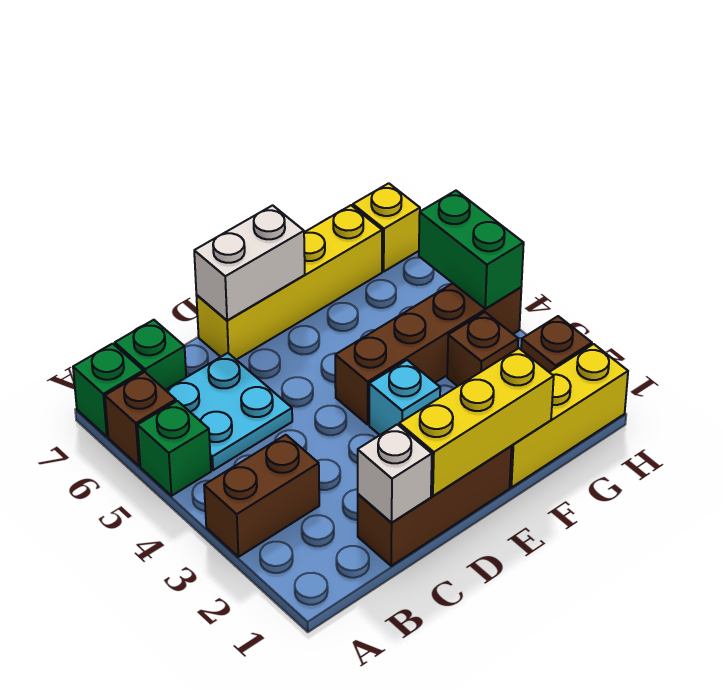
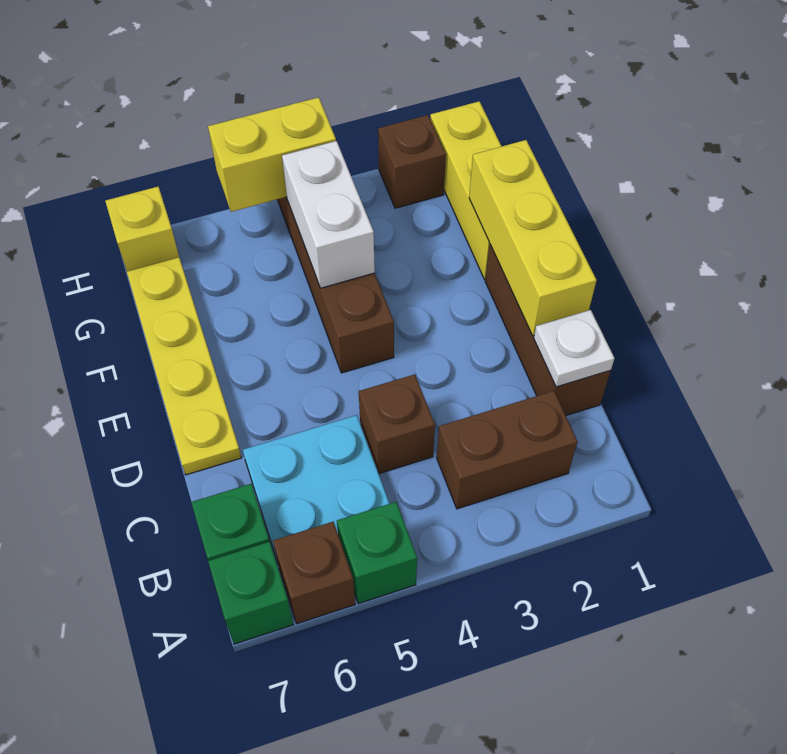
brown brick A3:B3 level 1 -> brown brick B2:B3 level 1
white brick C1 level 2 -> white plate C1 level 2
yellow brick D7:G7 level 1 -> yellow plate D7:G7 level 1
white brick D7:E7 level 2 -> white brick F4:G4 level 2
cyan brick E3 level 1 -> none
brown brick G3 level 1 -> brown brick C4 level 1
green brick H4:H5 level 2 -> yellow brick H4:H5 level 2

